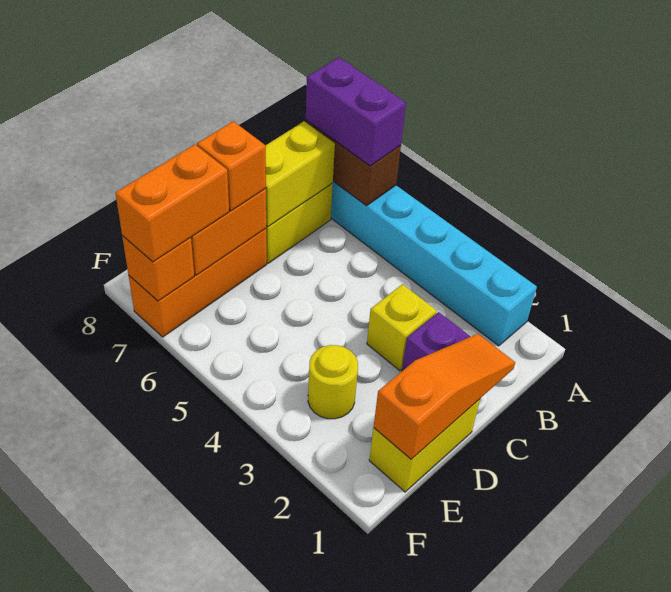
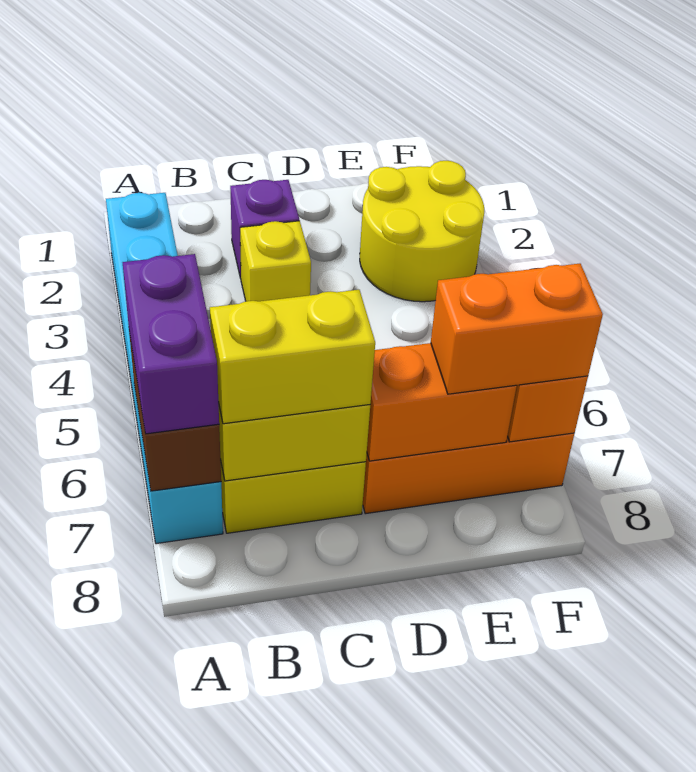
orange slope C1:E1 level 2 top E -> none
yellow brick D1:E1 level 1 -> yellow brick B7:C7 level 3
orange brick D7 level 3 -> none
yellow round brick E3 level 1 -> yellow round brick E2:F3 level 1

